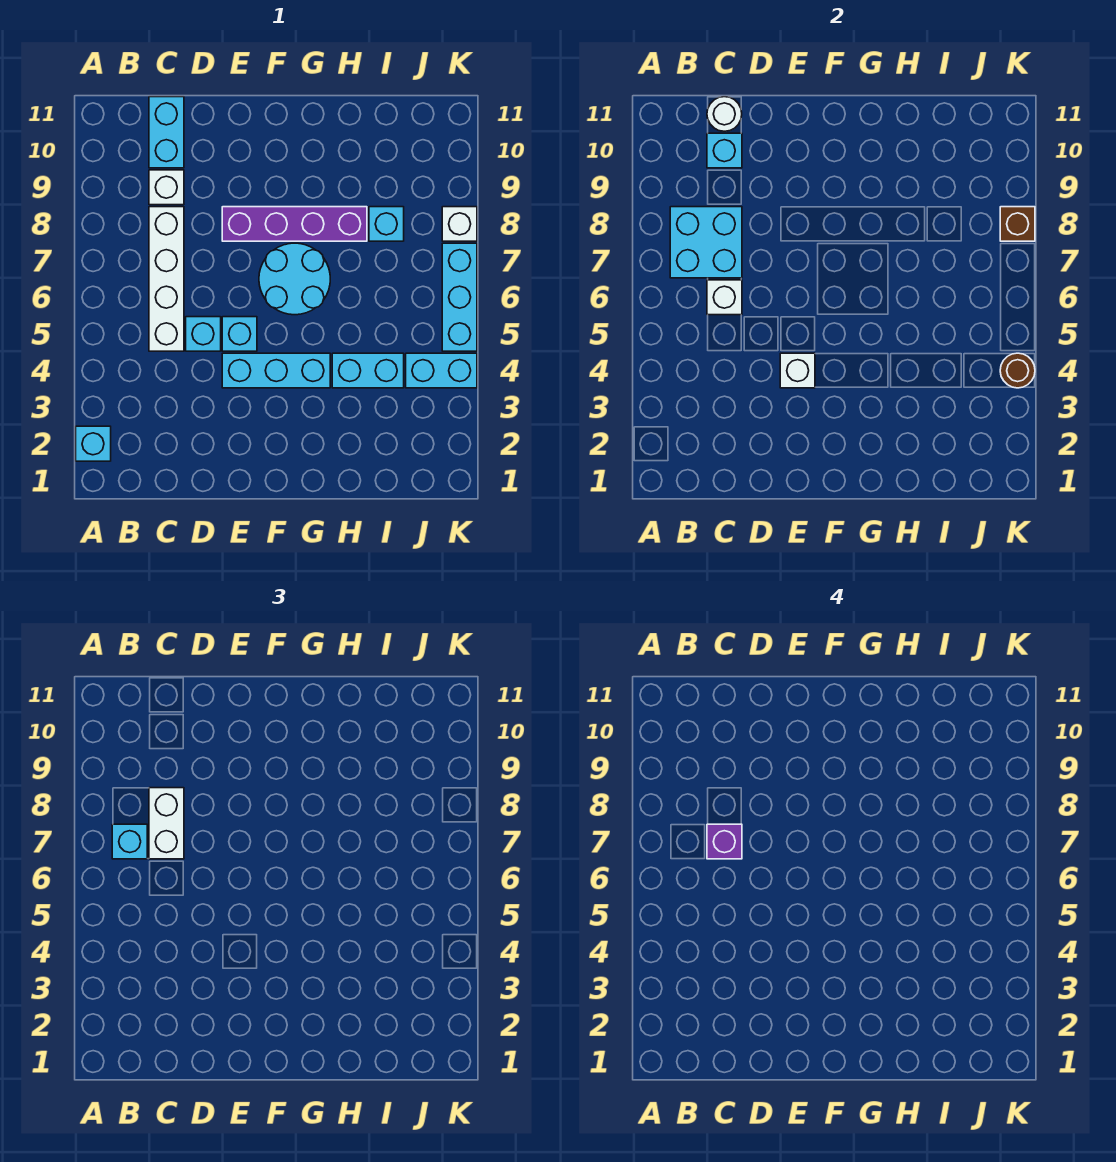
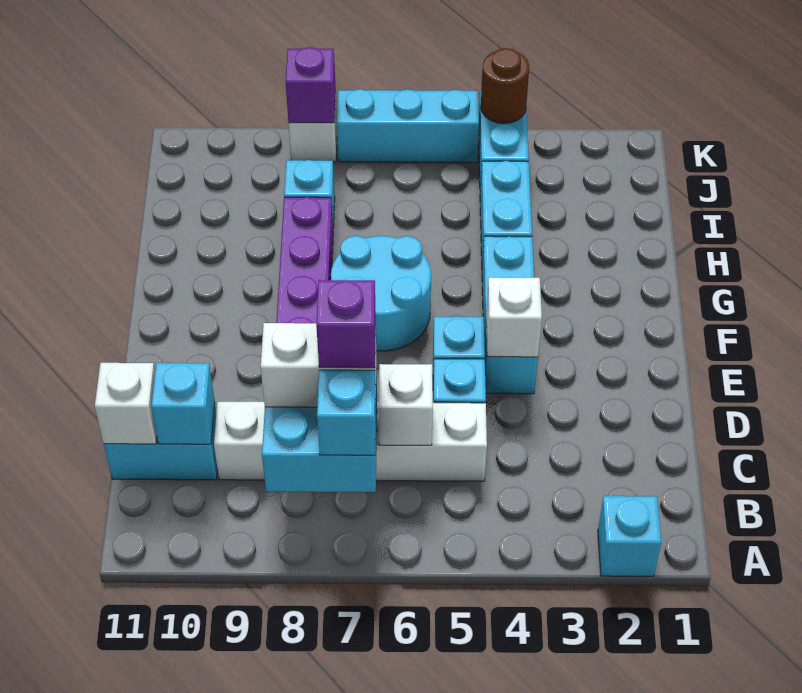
white round brick C11 level 2 -> white brick C11 level 2
brown brick K8 level 2 -> purple brick K8 level 2

